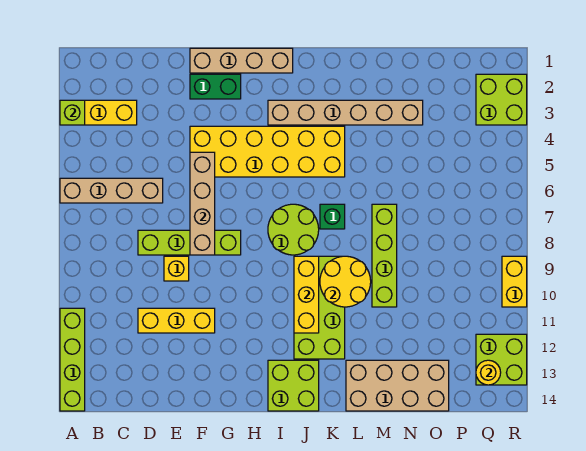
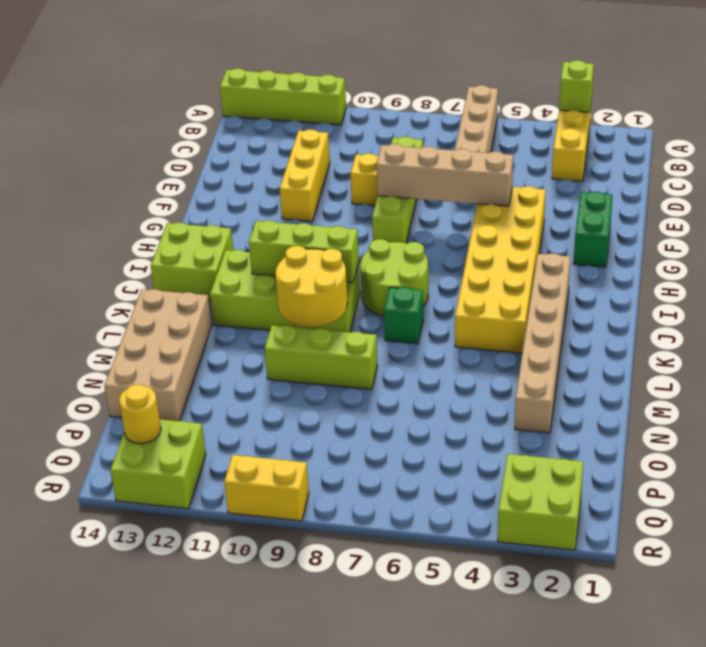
tan brick F1:I1 level 1 -> none
yellow brick J9:J11 level 2 -> lime brick J9:J11 level 2
lime brick M7:M10 level 1 -> lime brick M8:M10 level 1

